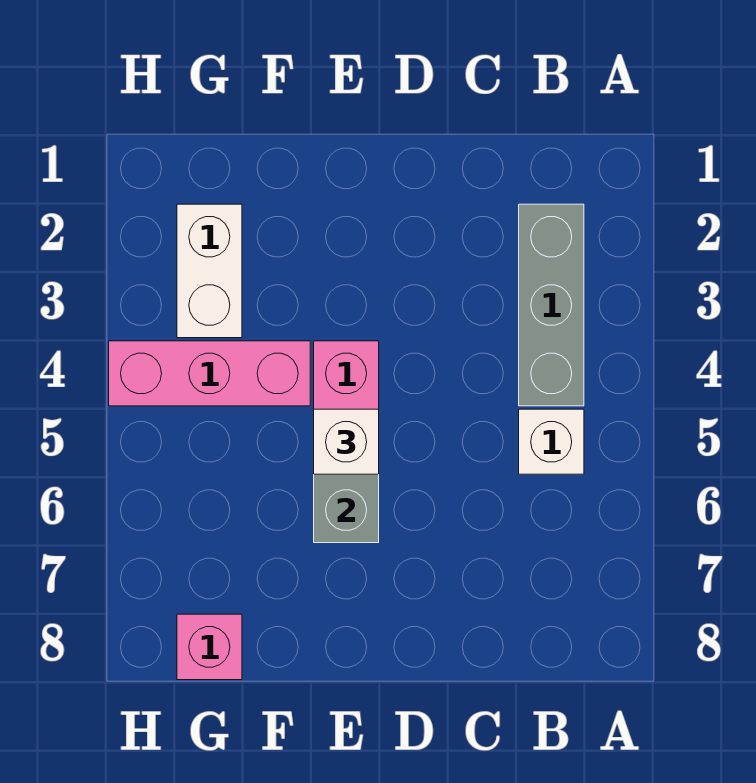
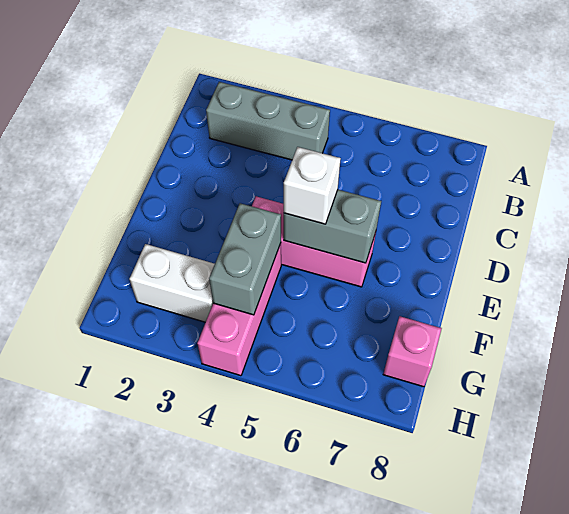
white brick B5 level 1 -> none
none -> grey brick F4:G4 level 2

